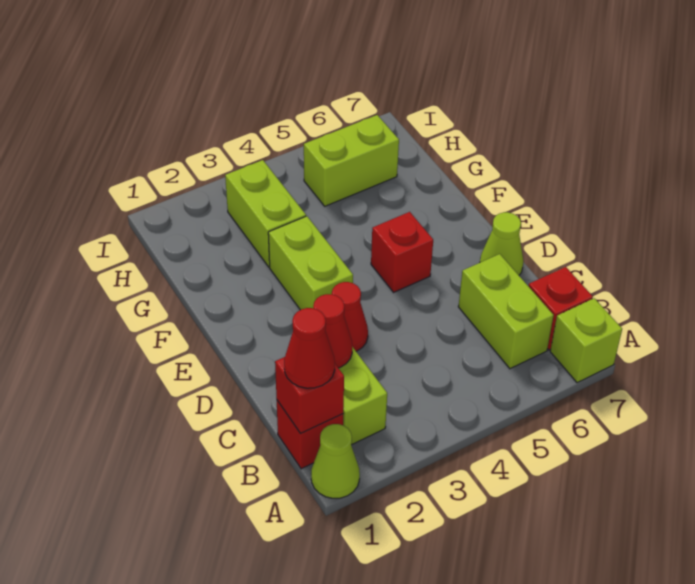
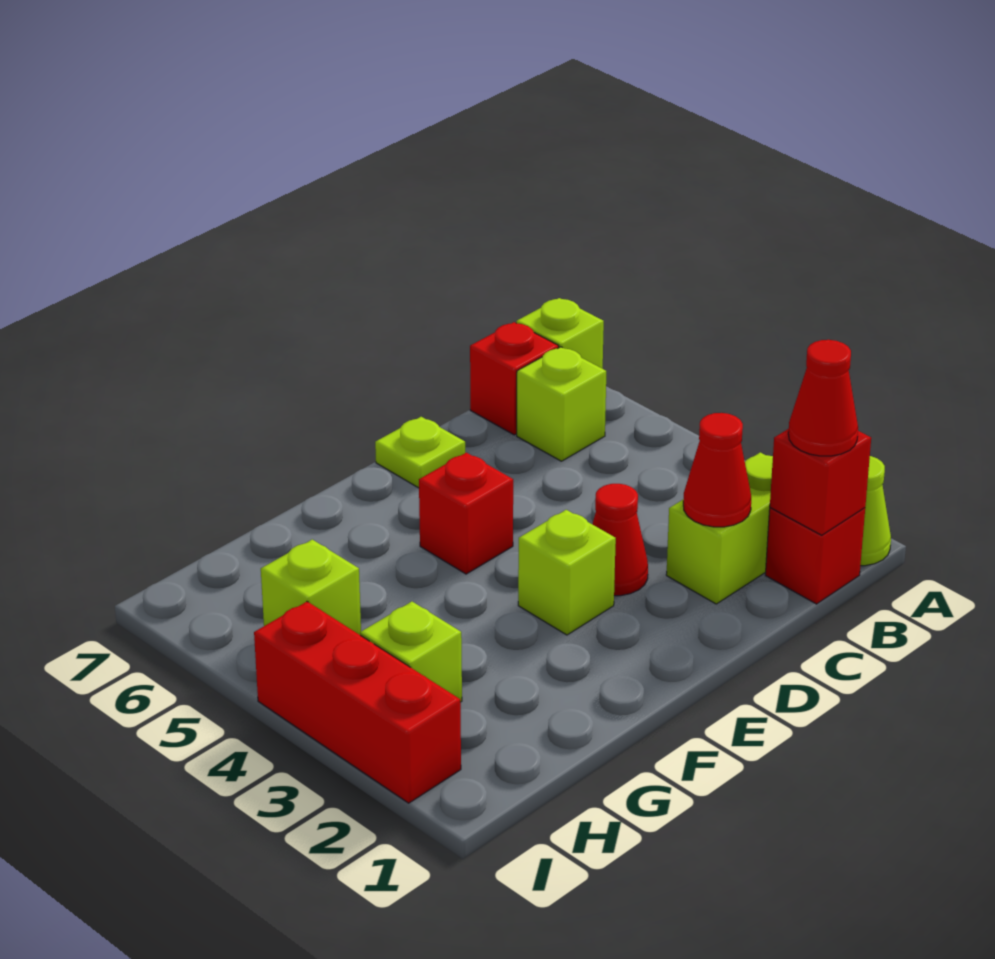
lime brick B6:C6 level 1 -> lime brick B6 level 1
lime cone D7 level 1 -> lime plate D7 level 1
lime brick E3:F3 level 1 -> lime brick E3 level 1
lime brick G3:H3 level 1 -> lime brick H3 level 1
lime brick H5:H6 level 1 -> lime brick H5 level 1
none -> red brick I2:I4 level 1

